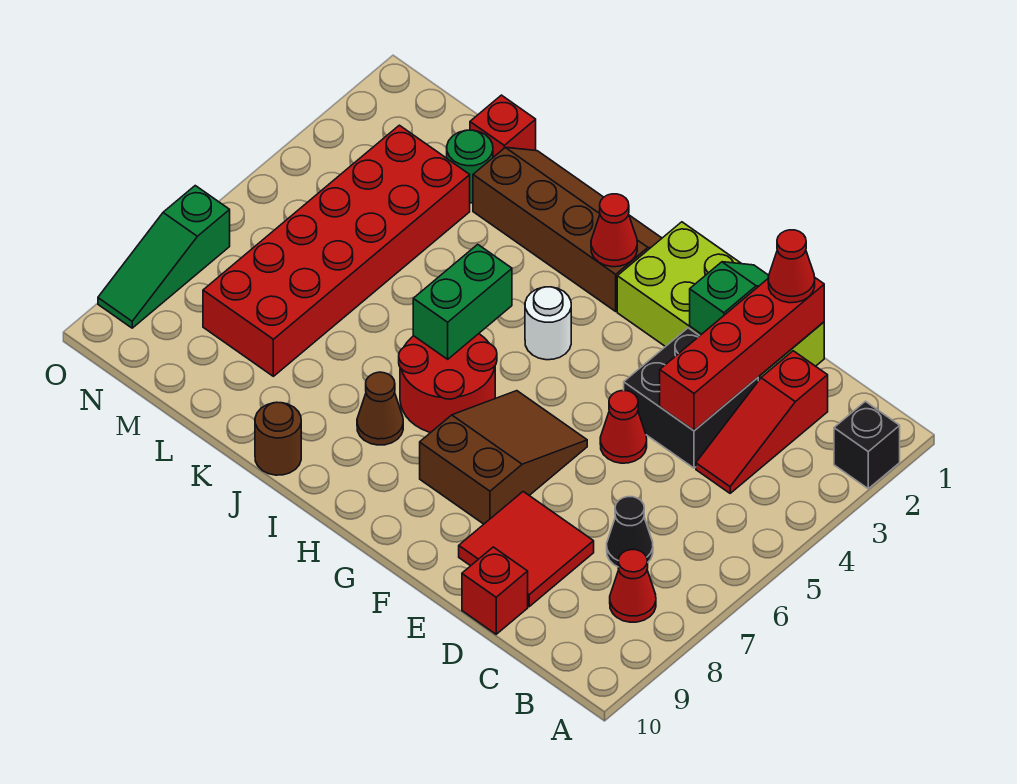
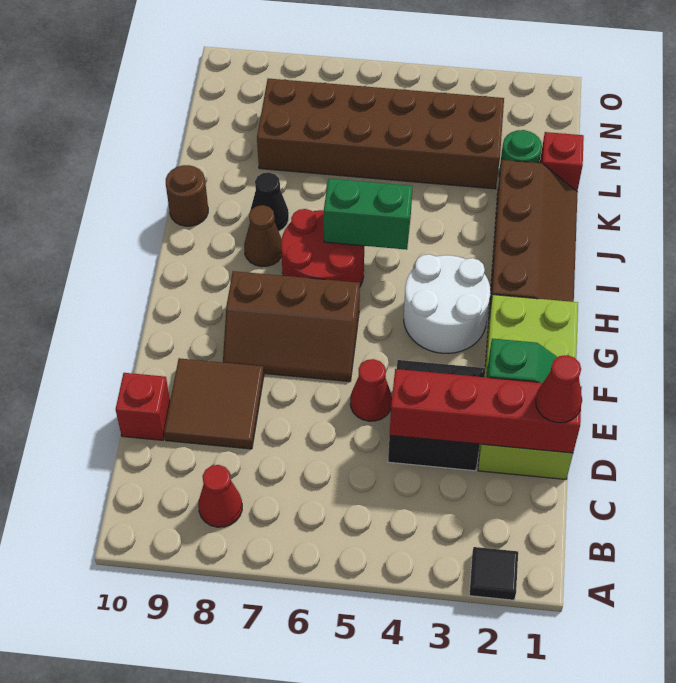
black brick A2 level 1 -> black tile A2 level 1
red slope C2:C4 level 1 top 2 -> none
black cone C7 level 1 -> black cone J8 level 1
red tile D8:E9 level 1 -> brown tile D8:E9 level 1
brown slope F6:G8 level 1 top 8 -> brown slope F6:G8 level 1 top G
red cone H2 level 2 -> none
white round brick H4 level 1 -> white round brick G3:H4 level 1
red brick L3:M8 level 1 -> brown brick L3:M8 level 1
green slope O7:O9 level 1 top 7 -> none

